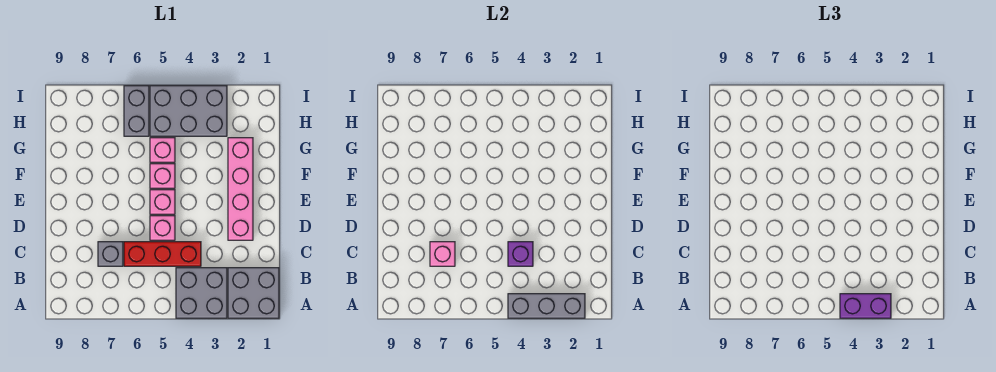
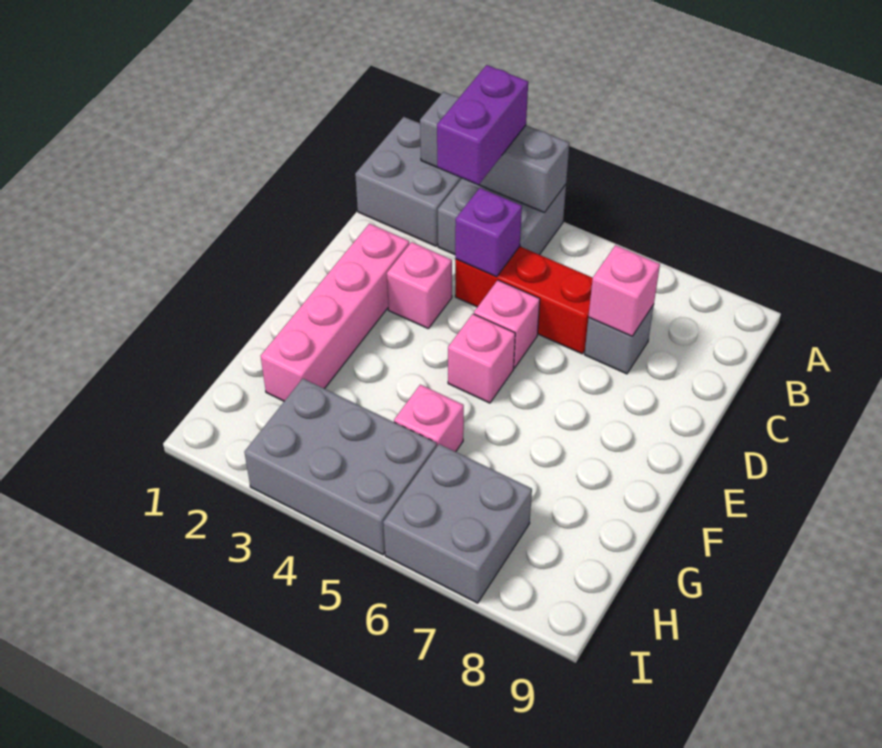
purple brick A3:A4 level 3 -> purple brick A3:B3 level 3
pink brick F5 level 1 -> pink brick D3 level 1
grey brick H6:I6 level 1 -> grey brick H6:I7 level 1

